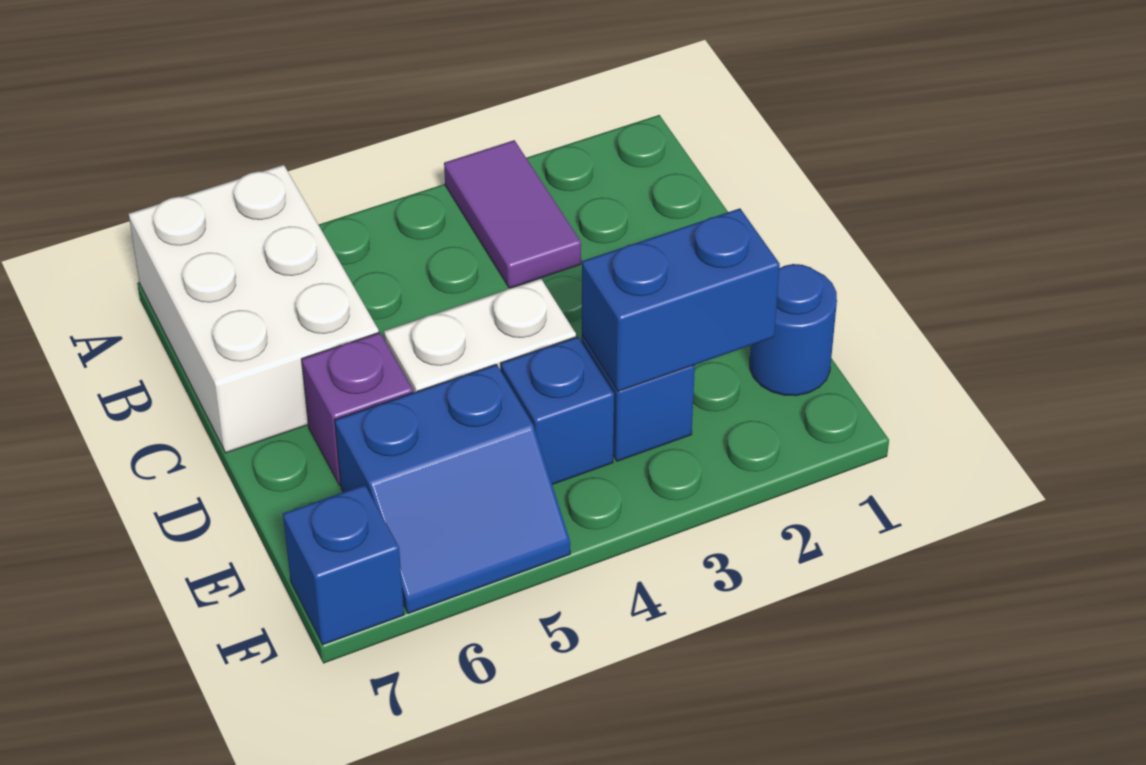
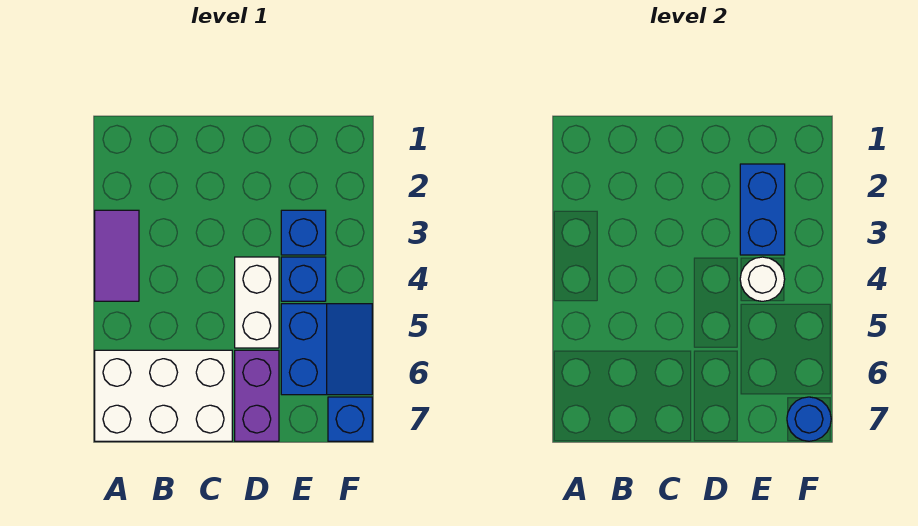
purple tile A3:B3 level 1 -> purple tile A3:A4 level 1
purple brick D6 level 1 -> purple brick D6:D7 level 1
blue round brick E1 level 1 -> blue round brick F7 level 2
none -> white round brick E4 level 2

